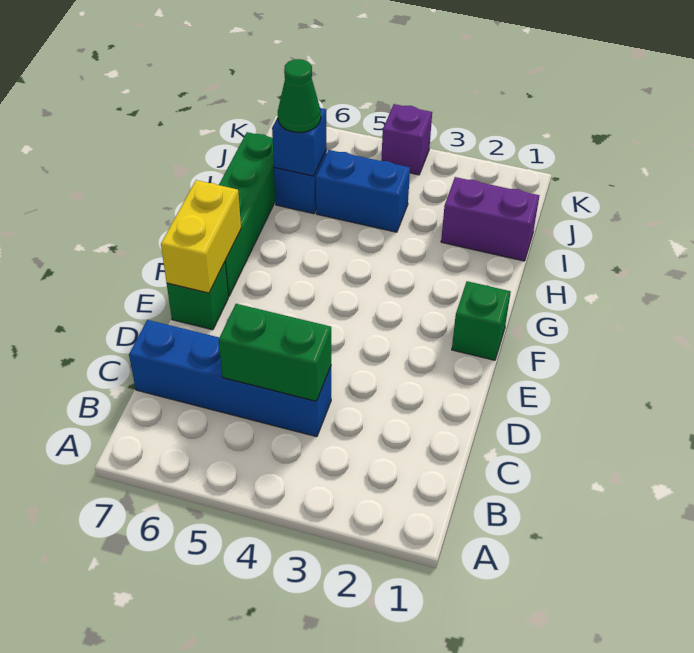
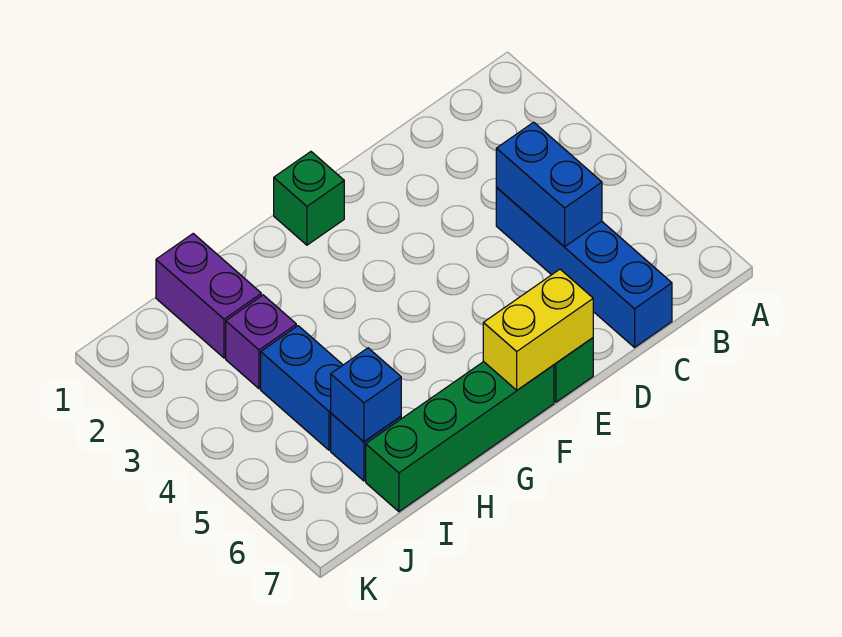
green brick C4:C5 level 2 -> blue brick C4:C5 level 2
green cone I6 level 3 -> none
purple brick K4 level 1 -> purple brick I3 level 1

